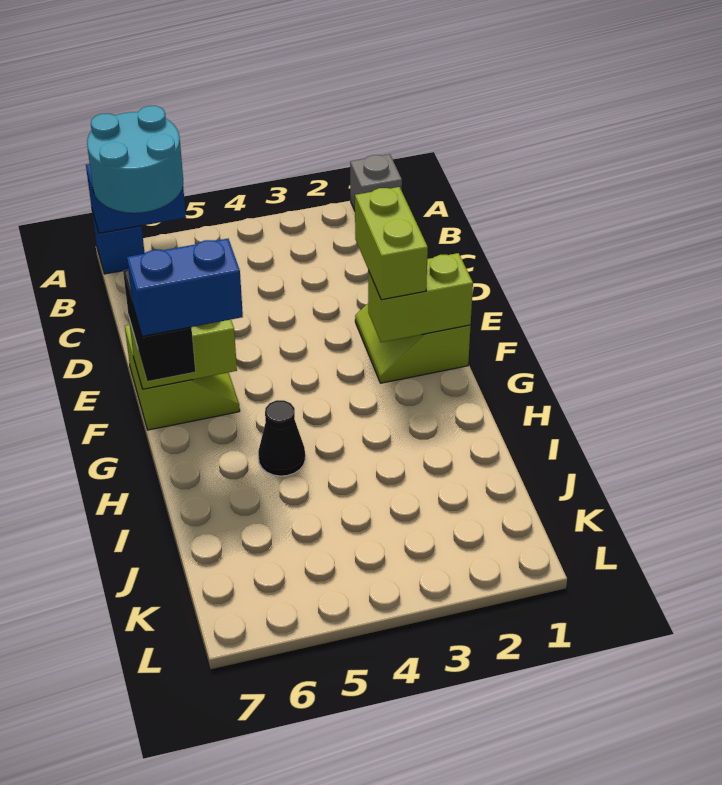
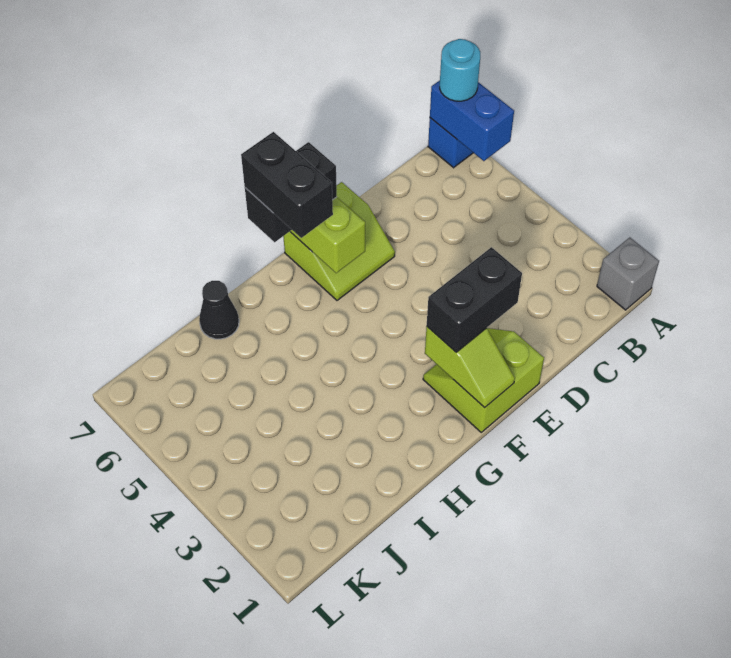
cyan round brick A6:B7 level 3 -> cyan round brick A7 level 3
lime brick E2:F2 level 3 -> black brick E2:F2 level 3
lime brick F1:F2 level 2 -> lime slope F1:F2 level 2 top 2
blue brick G6:G7 level 4 -> black brick G6:G7 level 4
black cone H5 level 1 -> black cone I7 level 1

